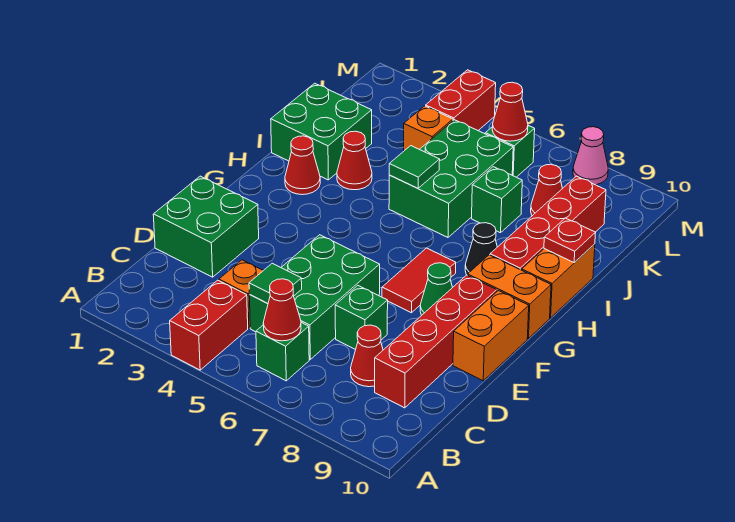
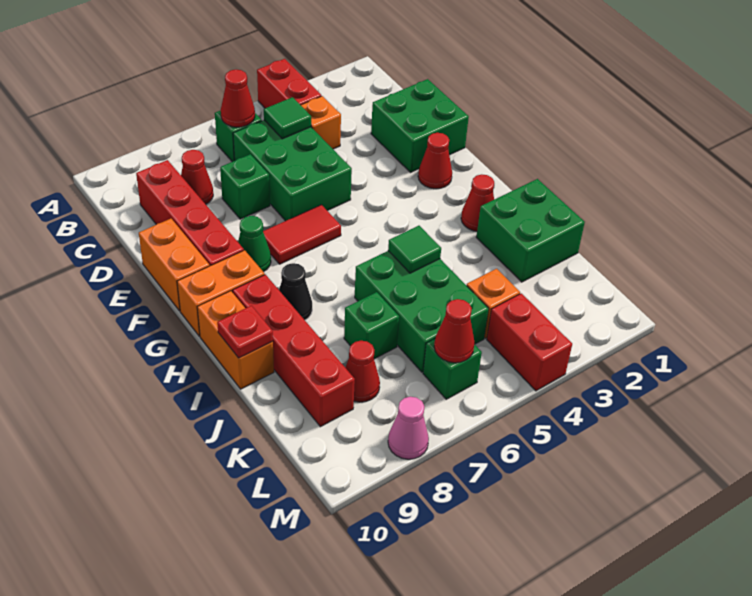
red tile F7:G7 level 1 -> red tile F6:F7 level 1
red cone I3 level 1 -> red cone F2 level 1

